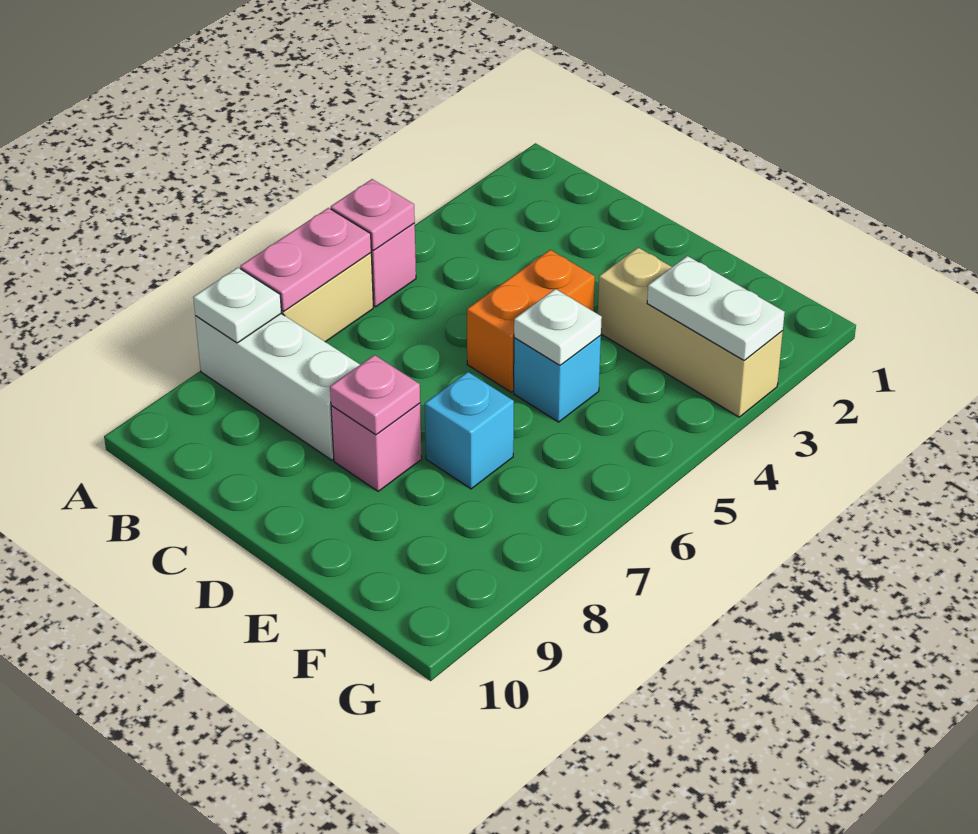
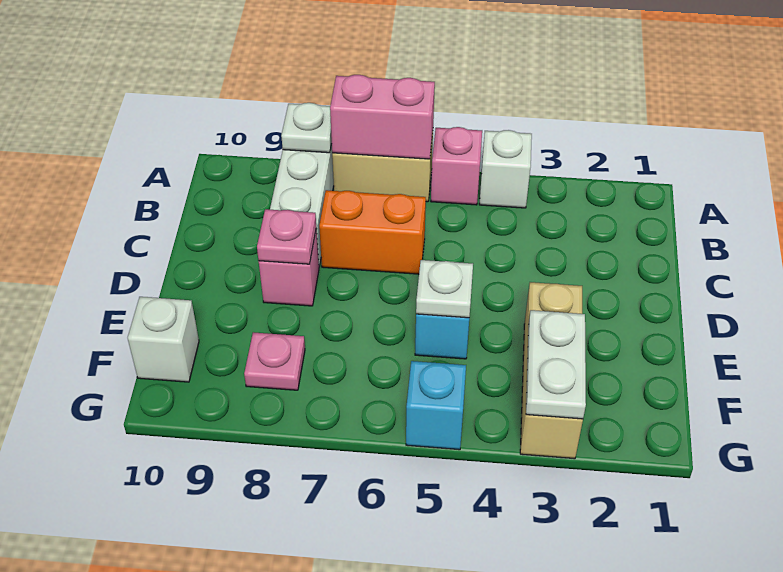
none -> white brick A4 level 1
pink plate A5 level 2 -> pink plate F8 level 1
pink plate A6:A7 level 2 -> pink brick A6:A7 level 2
orange brick D4:D5 level 1 -> orange brick C6:C7 level 1
cyan brick E7 level 1 -> cyan brick G5 level 1
none -> white brick F10 level 1

